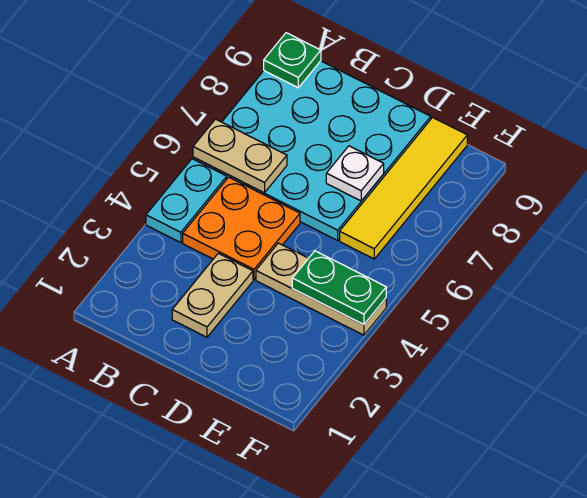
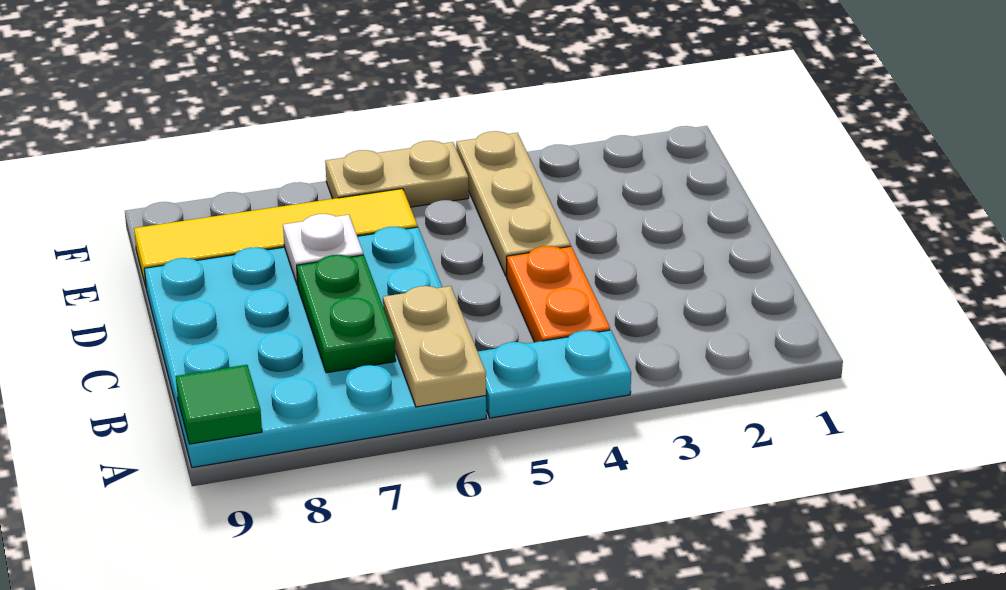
green plate A9 level 2 -> green tile A9 level 2
orange plate B4:C5 level 1 -> orange plate B4:C4 level 1
tan plate C2:C3 level 1 -> tan plate F5:F6 level 1
green plate E4:F4 level 2 -> green plate B7:C7 level 2

